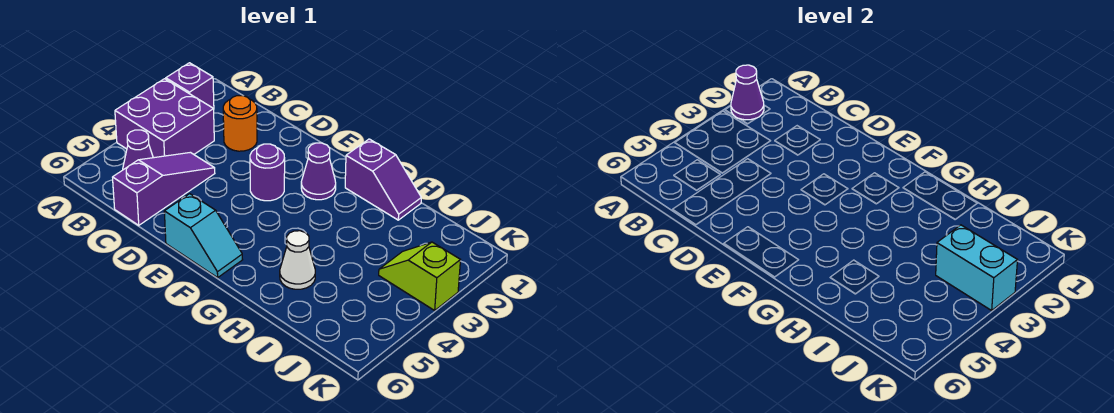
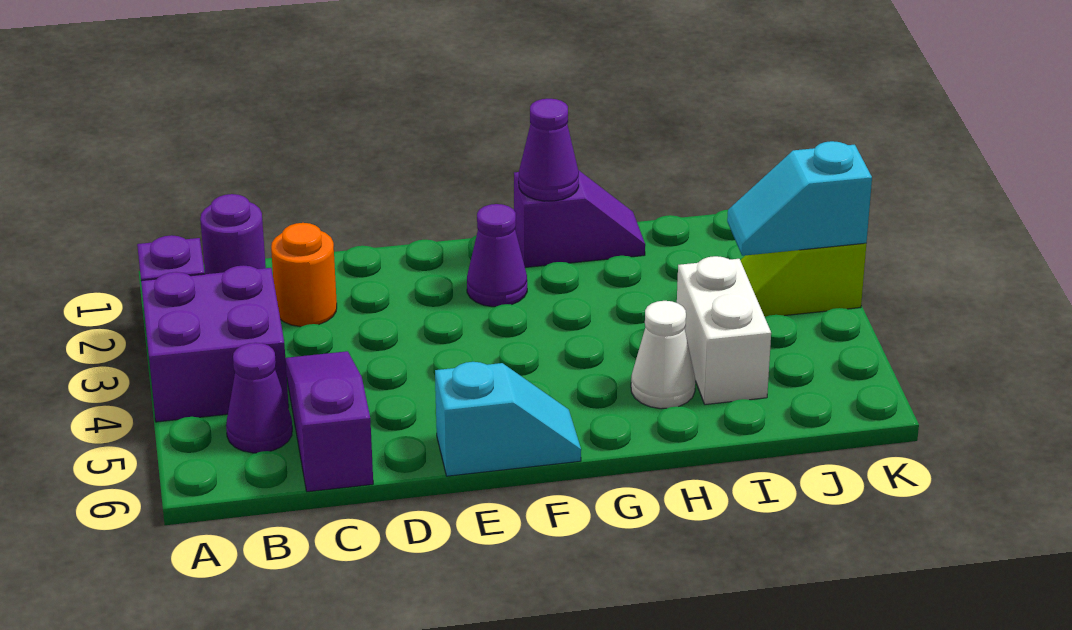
purple cone A2 level 2 -> purple cone G1 level 2
purple round brick E3 level 1 -> purple round brick B1 level 1
none -> white brick I4:I5 level 1
cyan brick J3:K3 level 2 -> cyan slope J3:K3 level 2 top K

